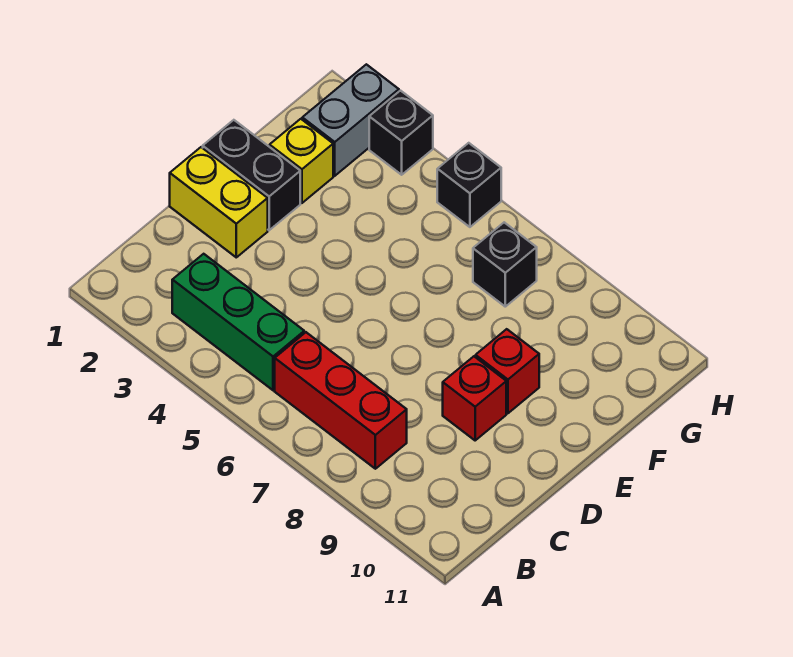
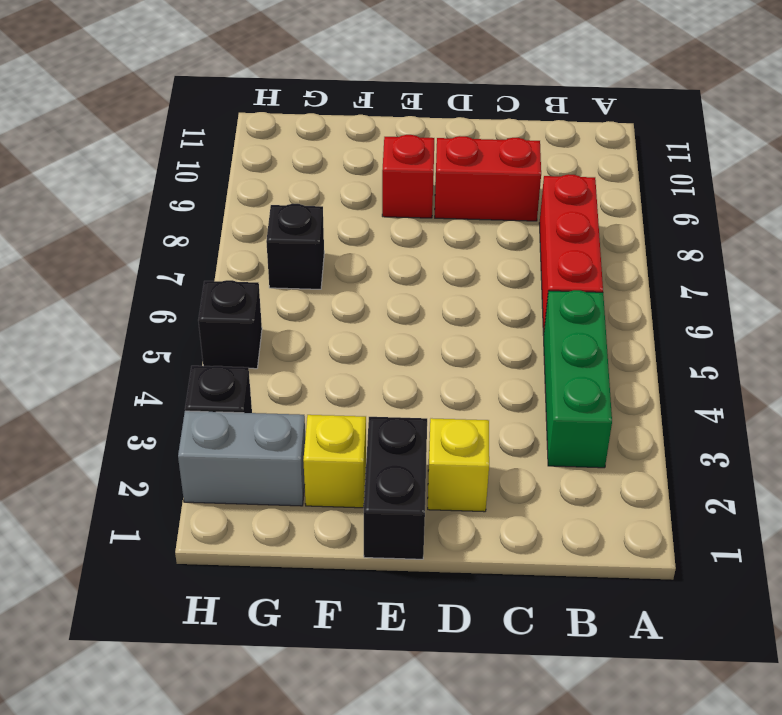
yellow brick D1:D2 level 1 -> yellow brick D2 level 1
red brick D9 level 1 -> red brick C9:D9 level 1

